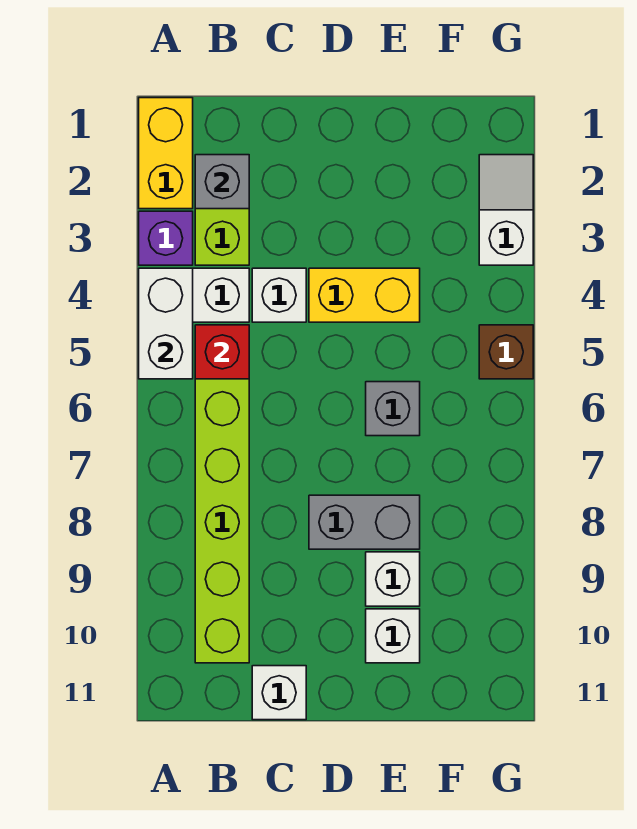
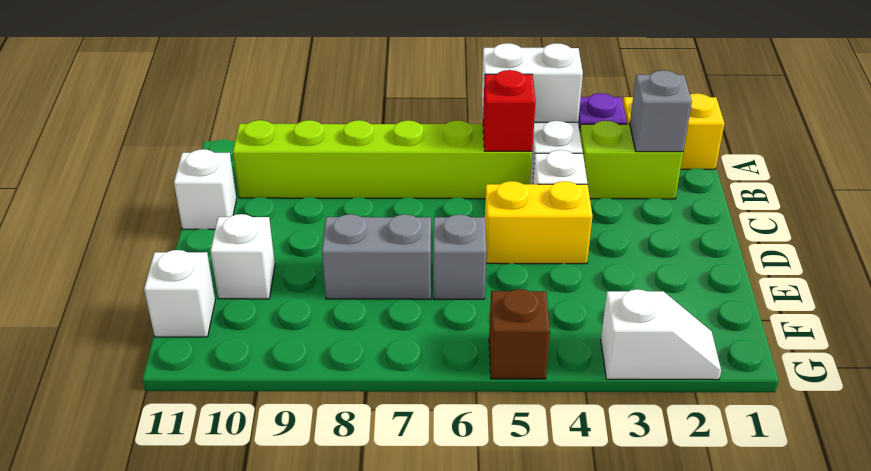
yellow brick D4:E4 level 1 -> yellow brick D4:D5 level 1
grey brick D8:E8 level 1 -> grey brick E7:E8 level 1
white brick E9 level 1 -> white brick F11 level 1

